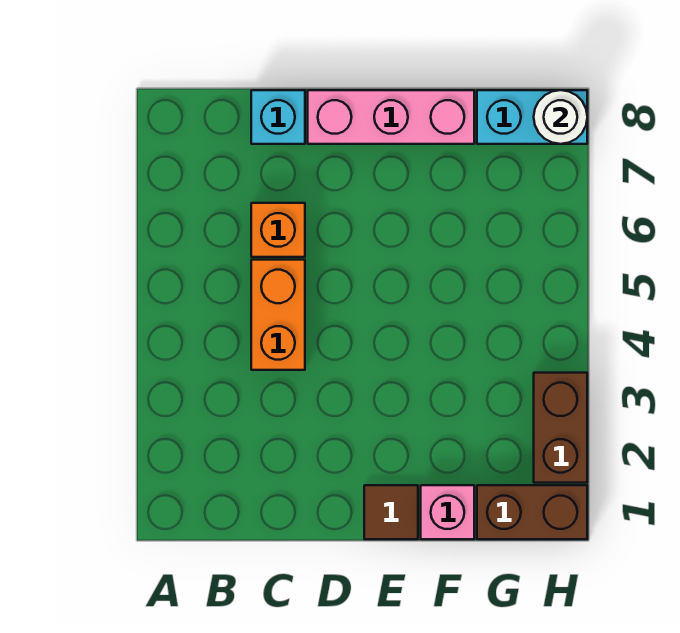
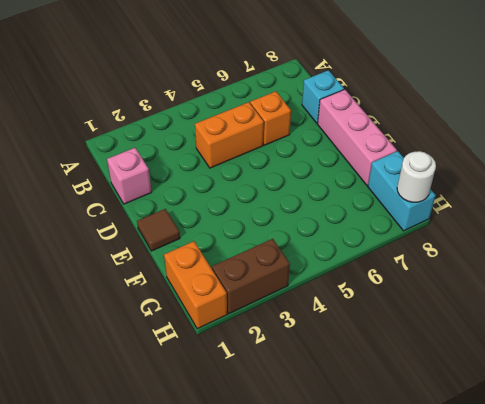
pink brick F1 level 1 -> pink brick C1 level 1
brown brick G1:H1 level 1 -> orange brick G1:H1 level 1

